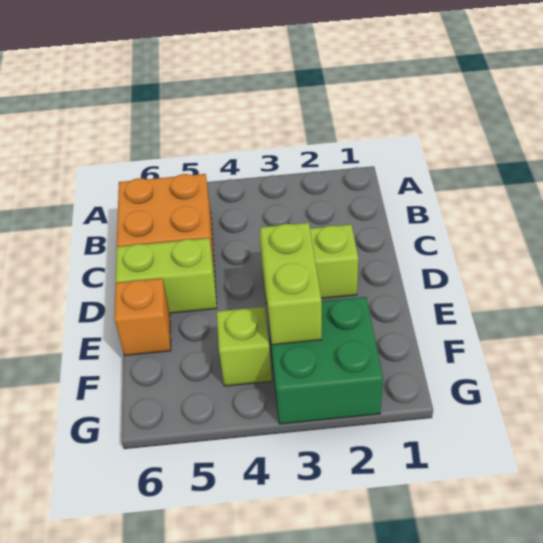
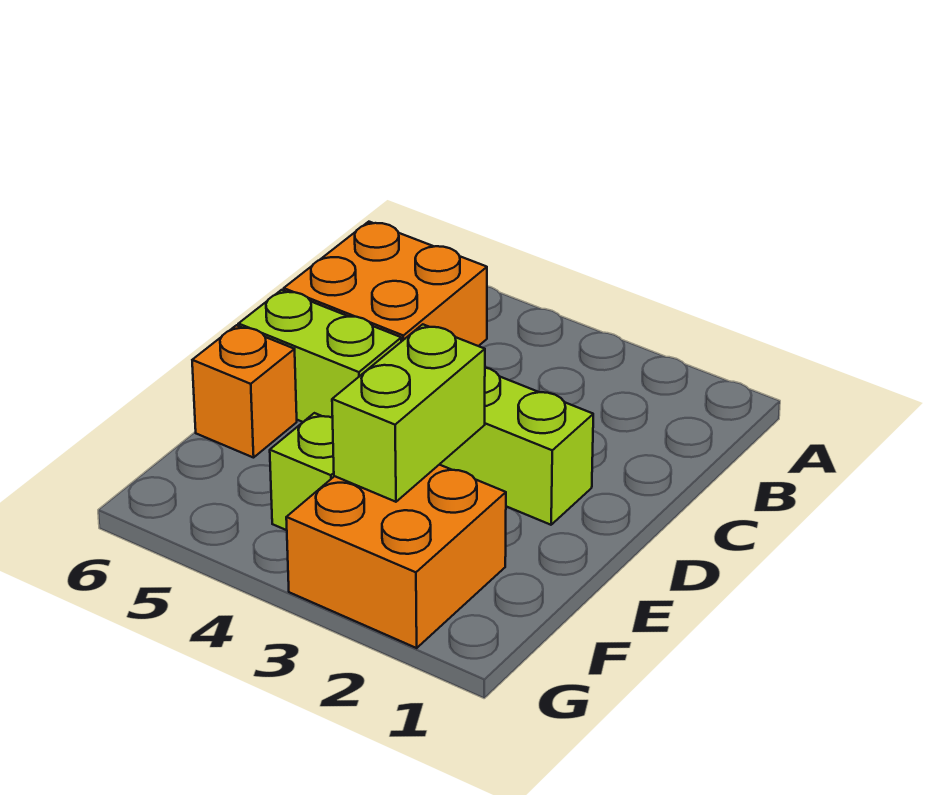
green brick F2:G3 level 1 -> orange brick F2:G3 level 1

